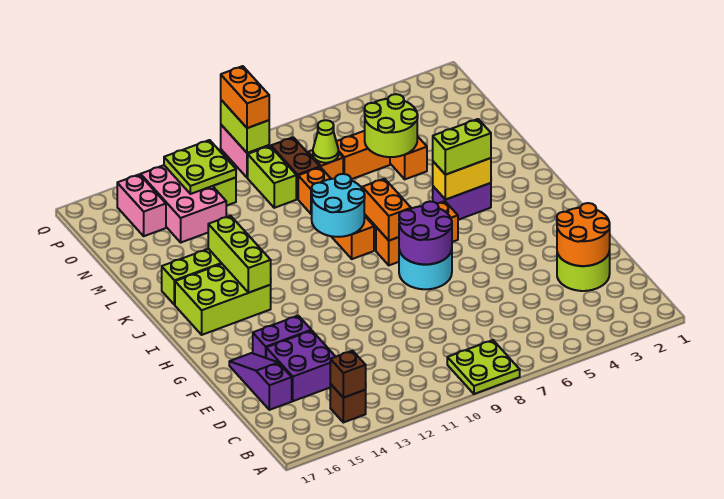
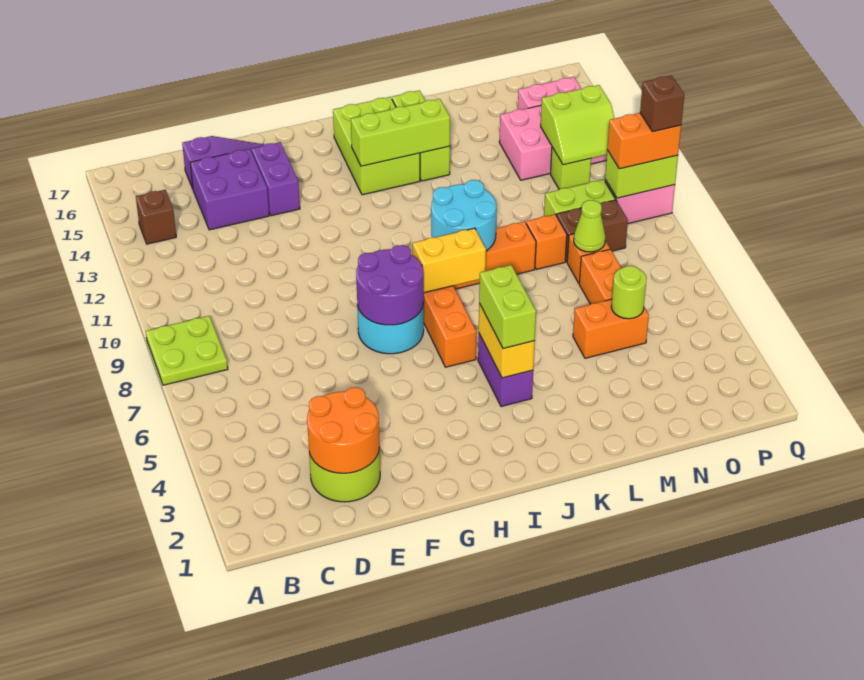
brown brick B14 level 2 -> brown brick Q10 level 4
orange brick I8:J8 level 2 -> yellow brick I8:J8 level 2
lime round brick M5:N6 level 2 -> lime round brick N5 level 2
lime plate O12:P13 level 2 -> lime slope O12:P13 level 2 top 13

